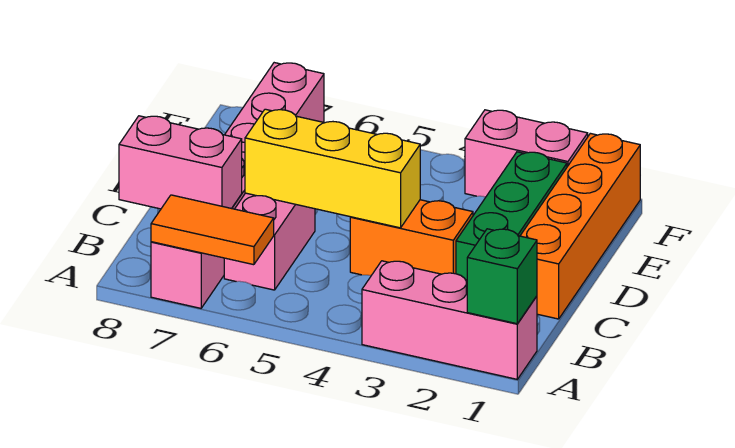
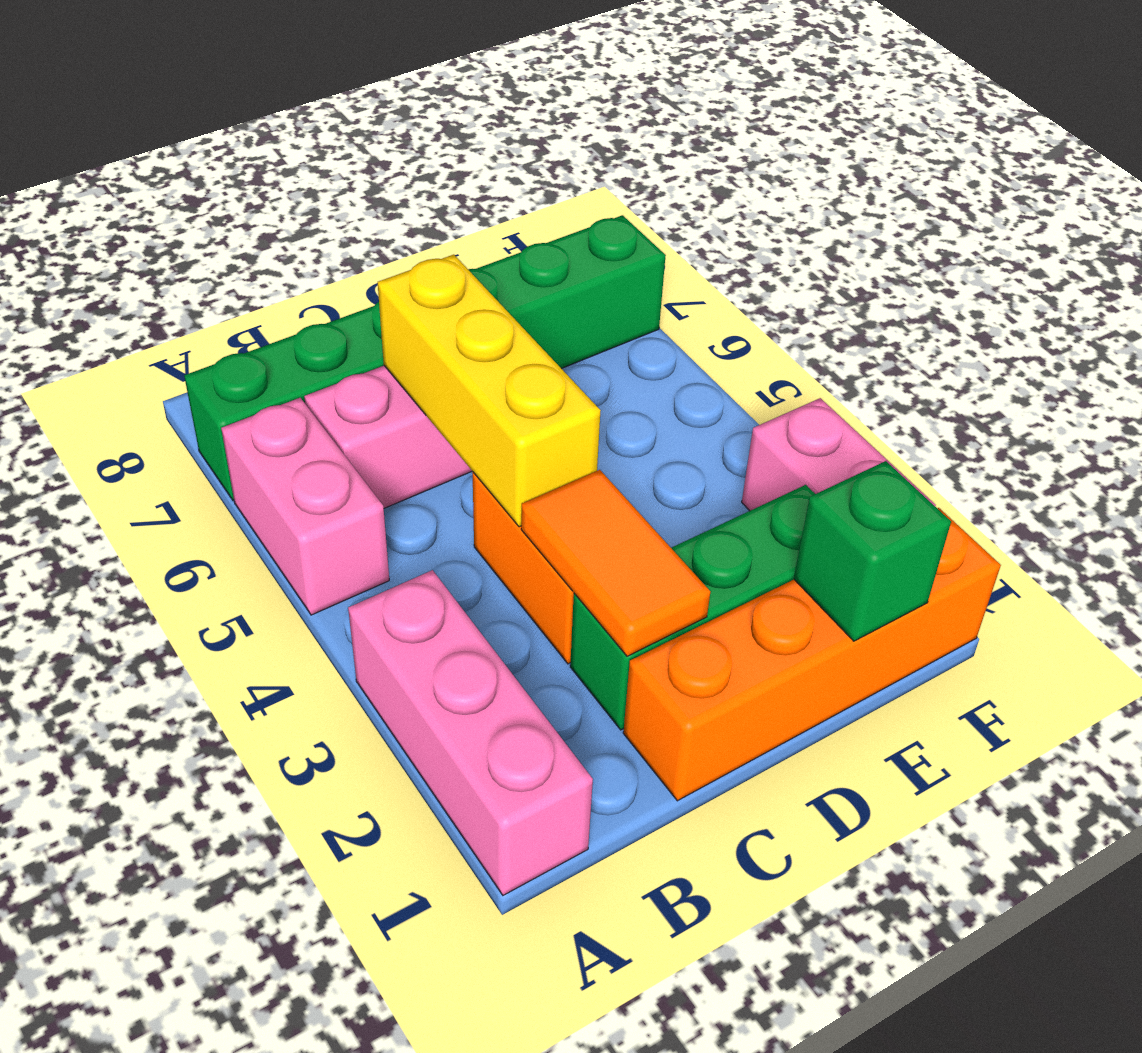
green brick A1 level 2 -> green brick E1 level 2
orange tile A6:A7 level 2 -> orange tile C2:C3 level 2
pink brick A7:F7 level 1 -> green brick A7:F7 level 1
pink brick B7:B8 level 2 -> pink brick A5:A6 level 1

